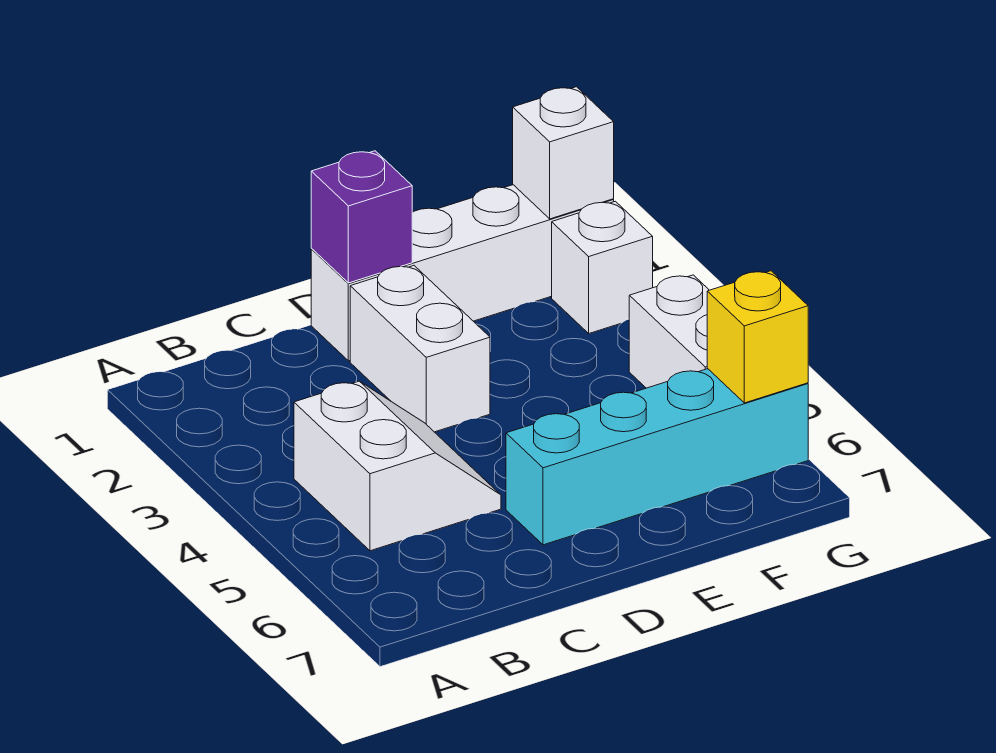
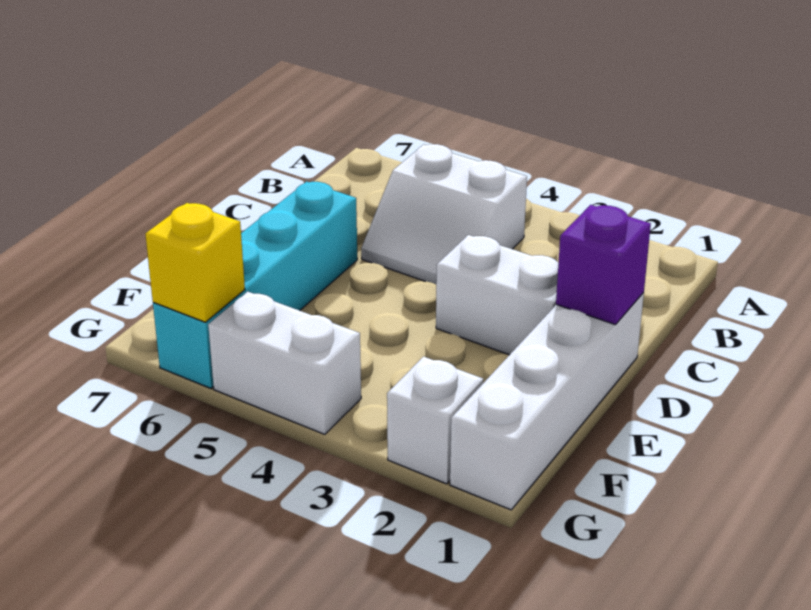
white brick G1 level 2 -> none

